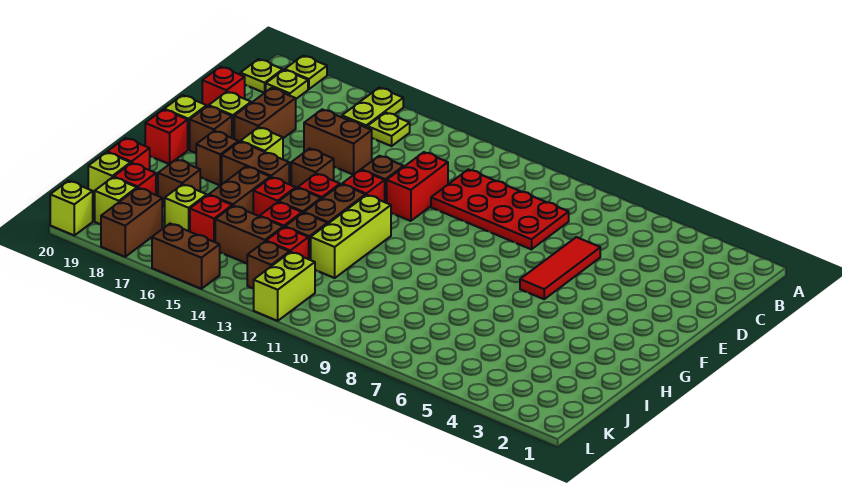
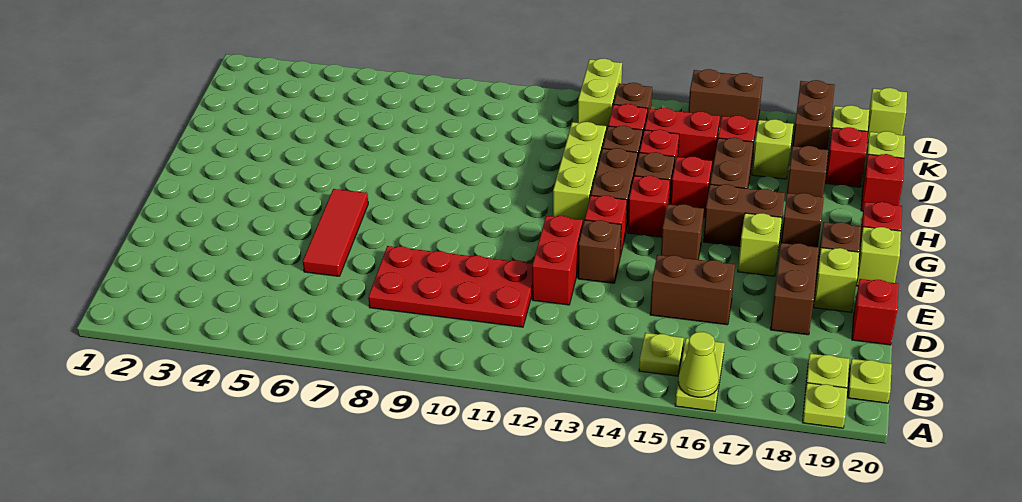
none -> lime cone A16 level 2
brown brick J14:J15 level 1 -> red brick J14:J15 level 1

